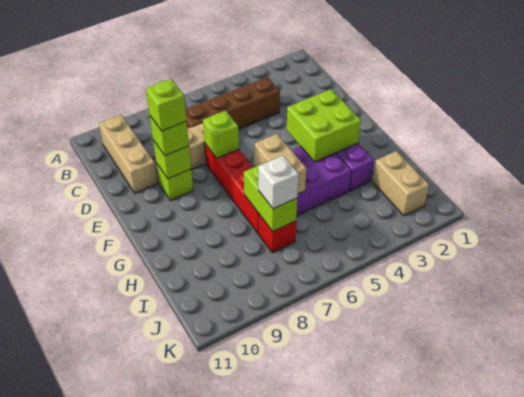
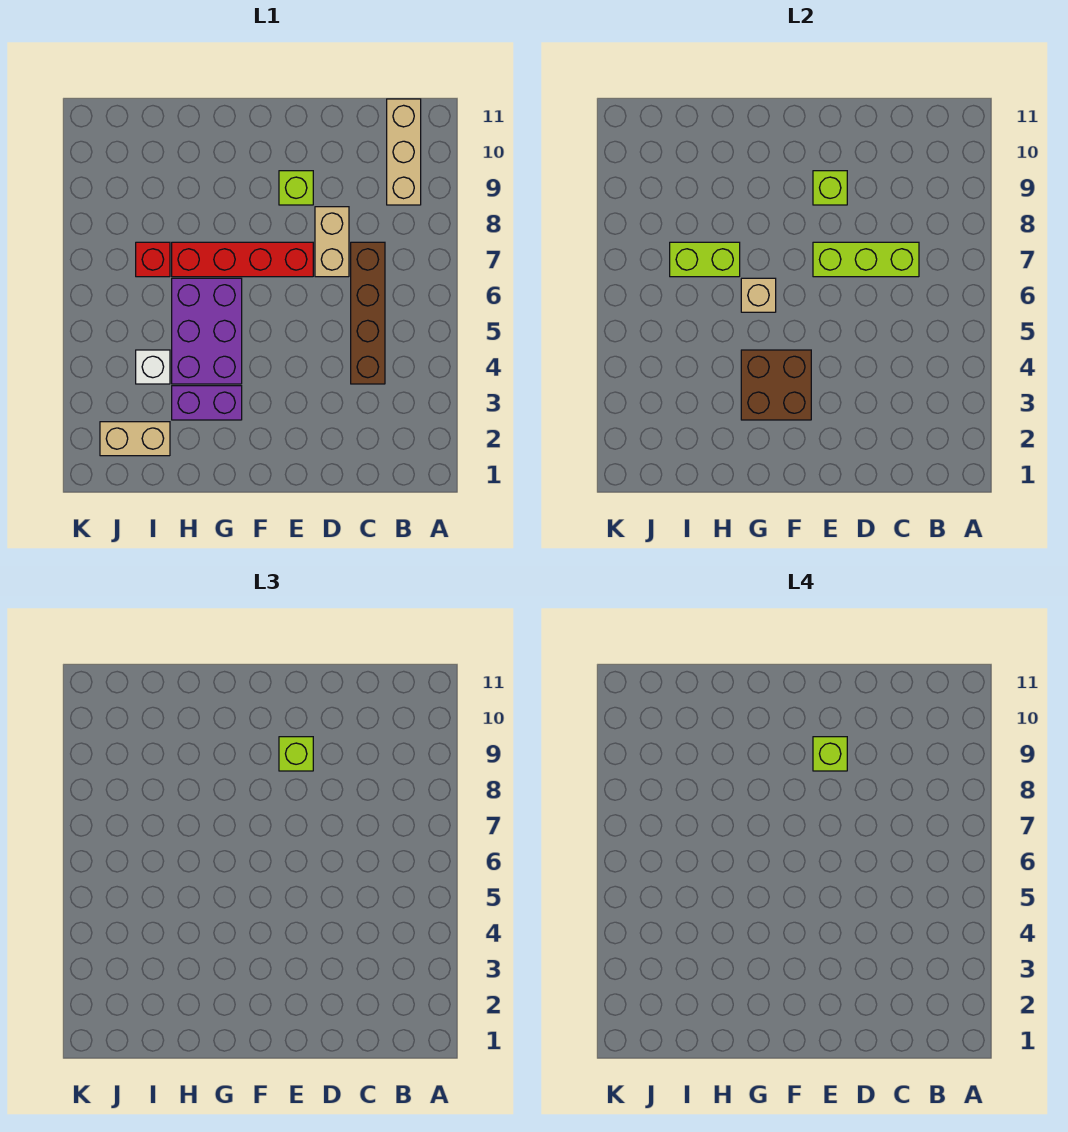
tan brick B10:D10 level 1 -> tan brick B9:B11 level 1
lime brick E7 level 2 -> lime brick C7:E7 level 2
lime brick F3:G4 level 2 -> brown brick F3:G4 level 2
tan brick G6:H6 level 2 -> tan brick G6 level 2
white brick I7 level 3 -> white brick I4 level 1

